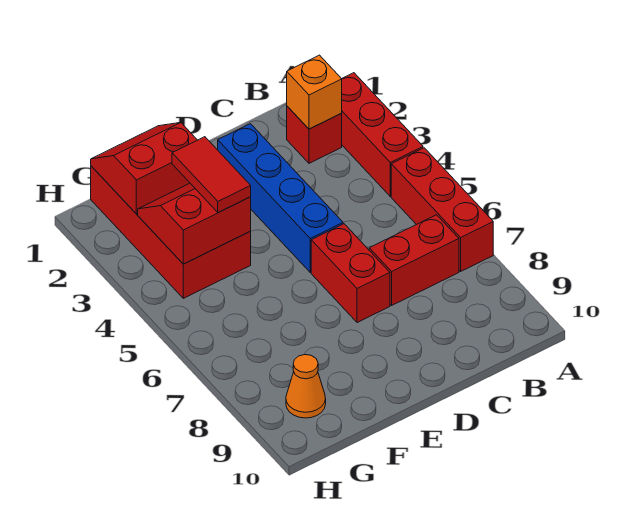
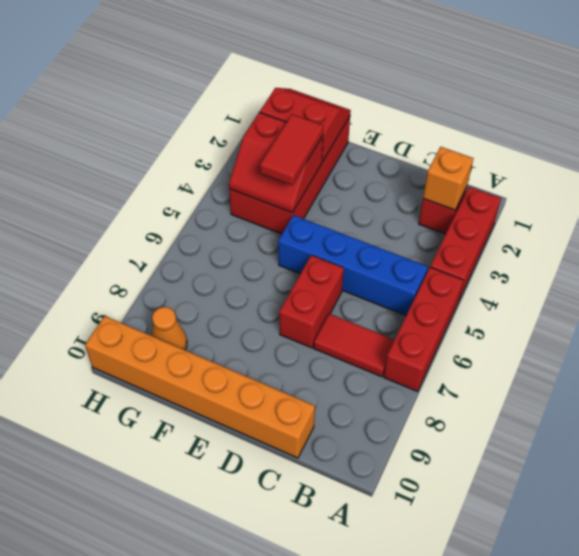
red brick B7:C7 level 1 -> red tile B7:C7 level 1
none -> orange brick C10:H10 level 1
blue brick D2:D5 level 1 -> blue brick B5:E5 level 1
red slope F3:G4 level 2 top 4 -> red slope F3:G4 level 2 top 3

